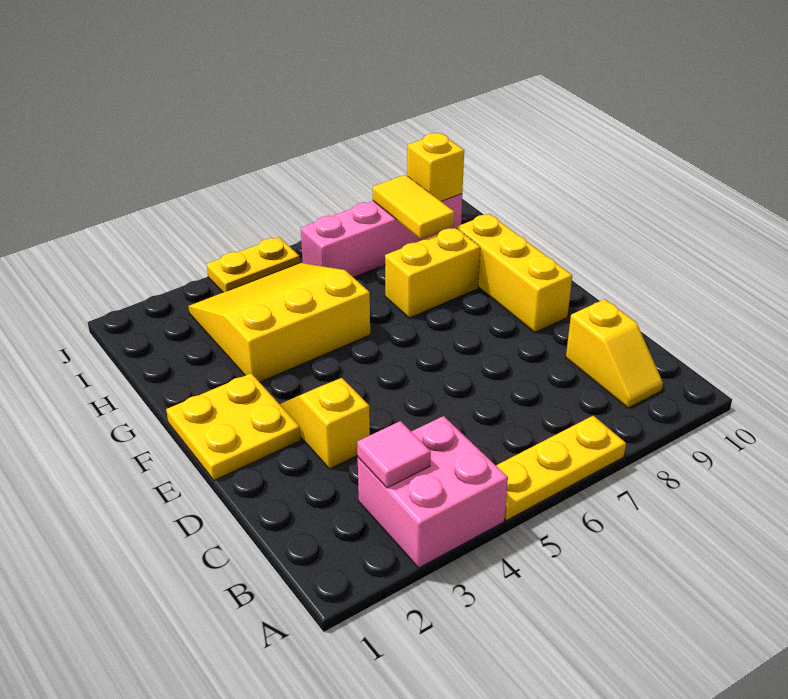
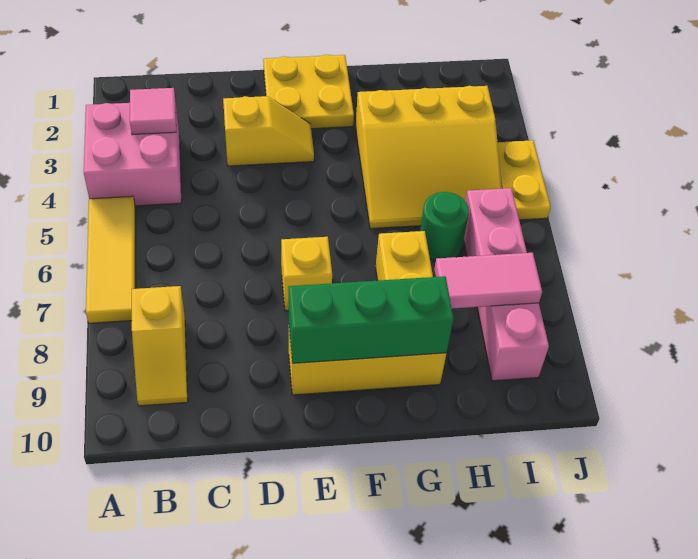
yellow plate A5:A7 level 1 -> yellow tile A5:A7 level 1
yellow slope B9:C9 level 1 top C -> yellow slope B8:B9 level 1 top 8
none -> green brick E9:G9 level 2
yellow slope G3:I5 level 1 top G -> yellow slope G3:I5 level 1 top 3
none -> green round brick H6 level 1
yellow tile H8:I8 level 2 -> pink tile H8:I8 level 2
yellow brick I9 level 2 -> yellow brick E7 level 1

